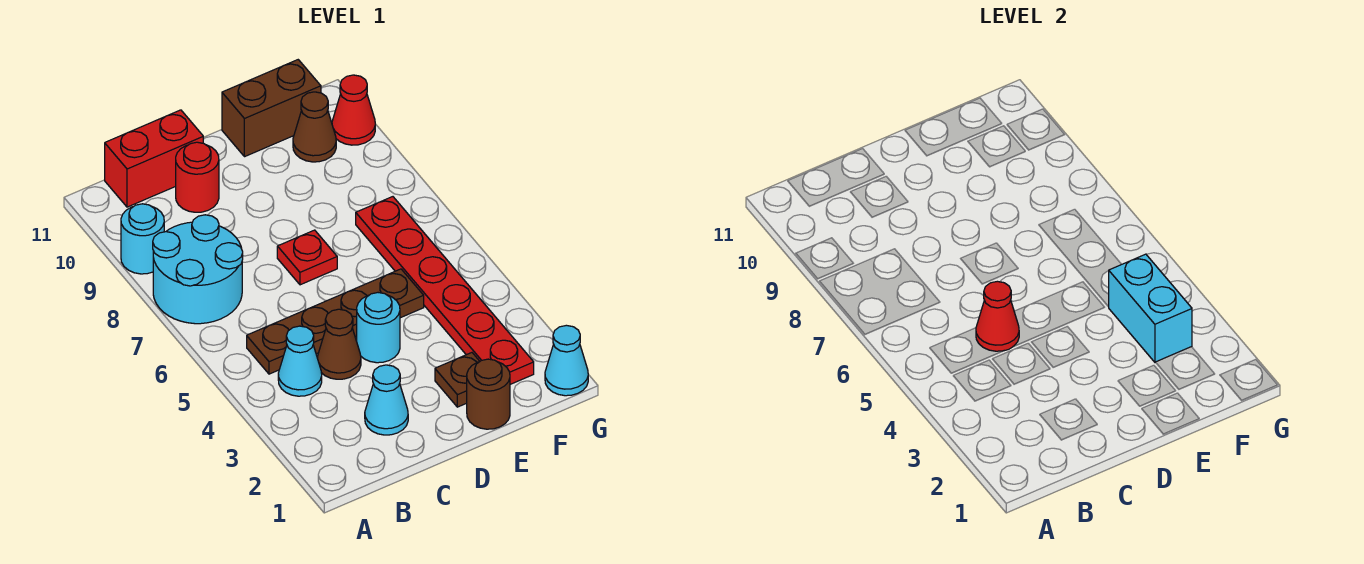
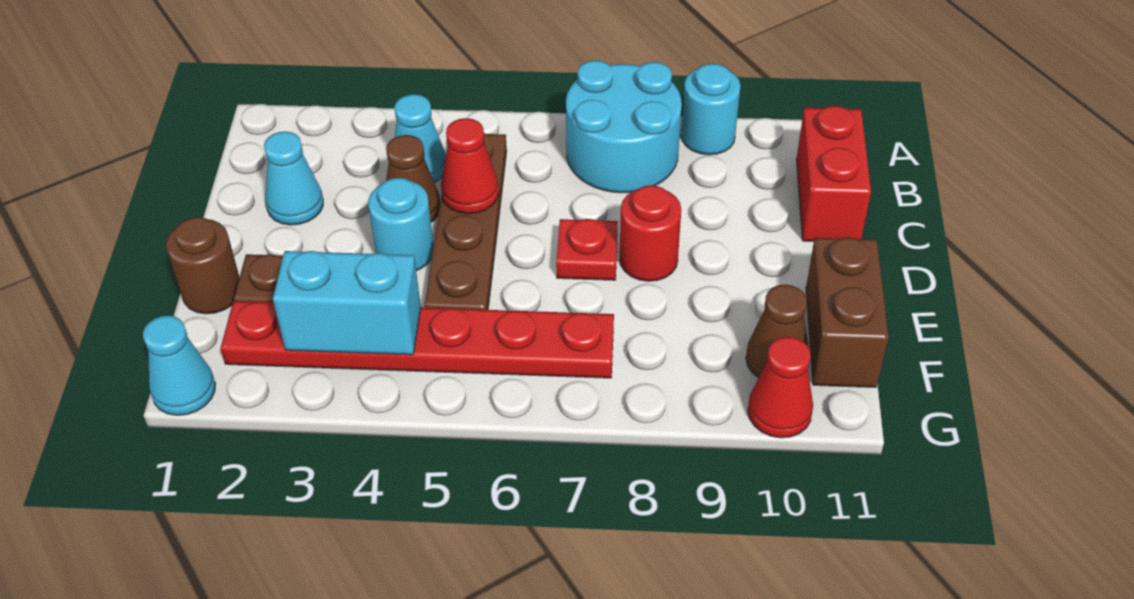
red round brick C10 level 1 -> red round brick D8 level 1

